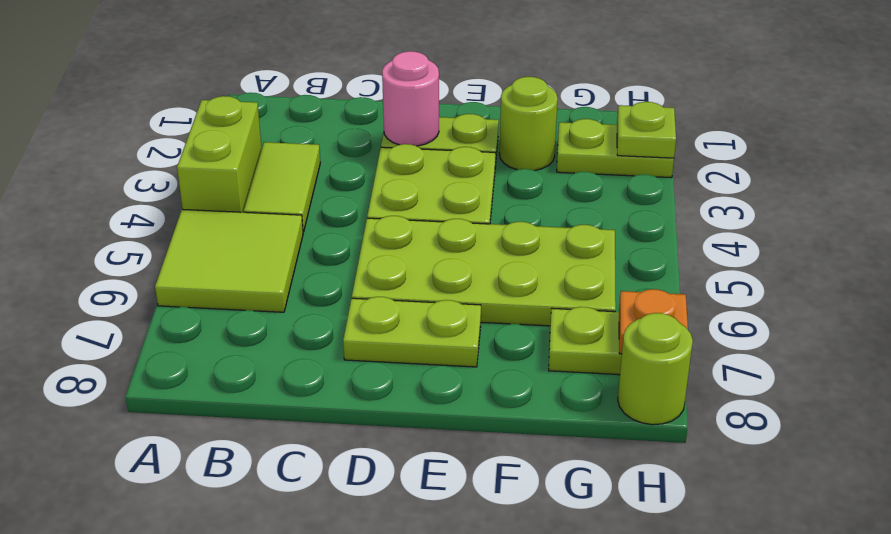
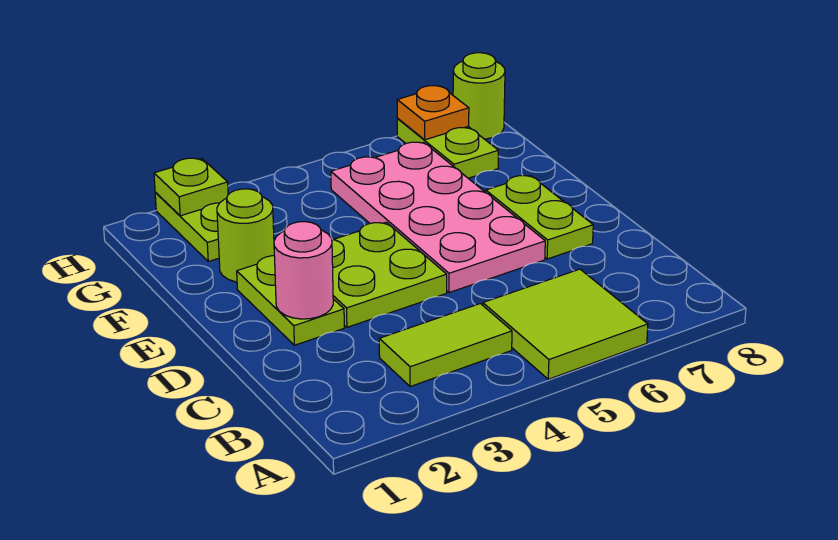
lime brick A3:A4 level 1 -> none
lime plate D5:G6 level 1 -> pink plate D5:G6 level 1

